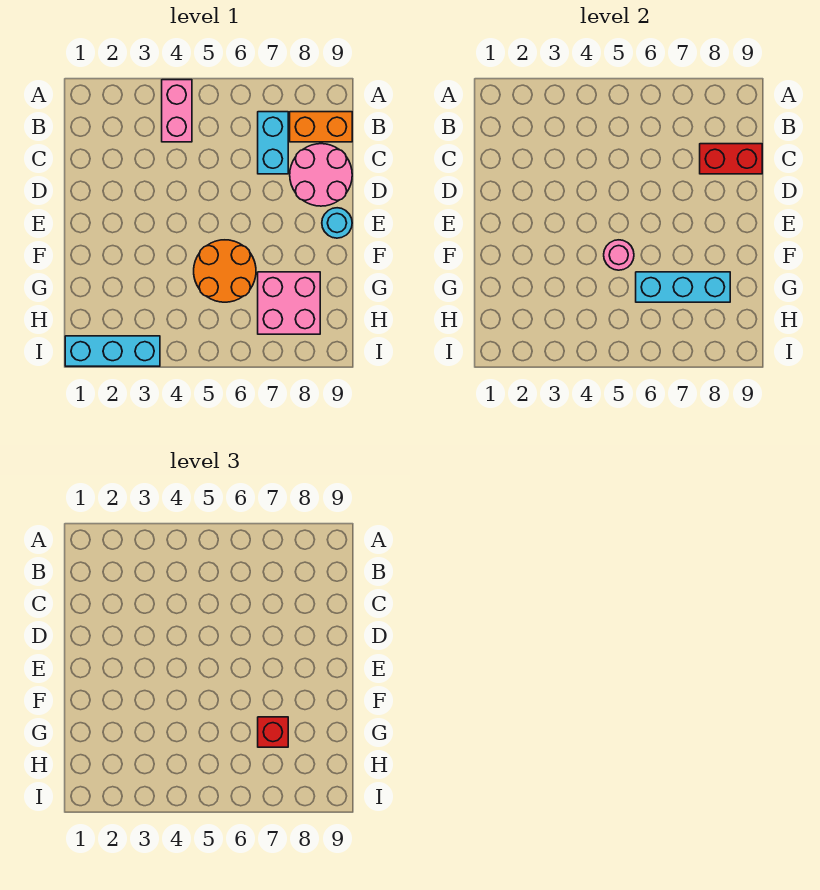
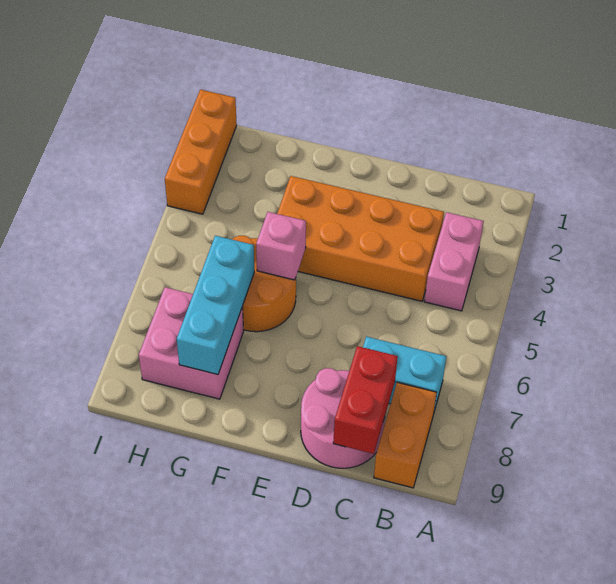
pink brick A4:B4 level 1 -> pink brick B3:B4 level 1
none -> orange brick C3:F4 level 1
cyan round brick E9 level 1 -> none
pink round brick F5 level 2 -> pink brick F5 level 2
red brick G7 level 3 -> none
cyan brick I1:I3 level 1 -> orange brick I1:I3 level 1

